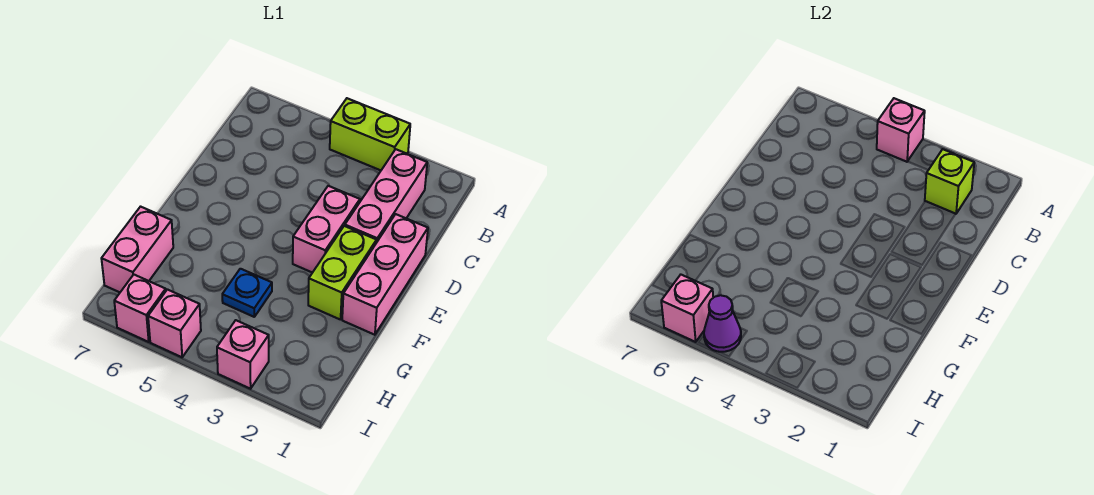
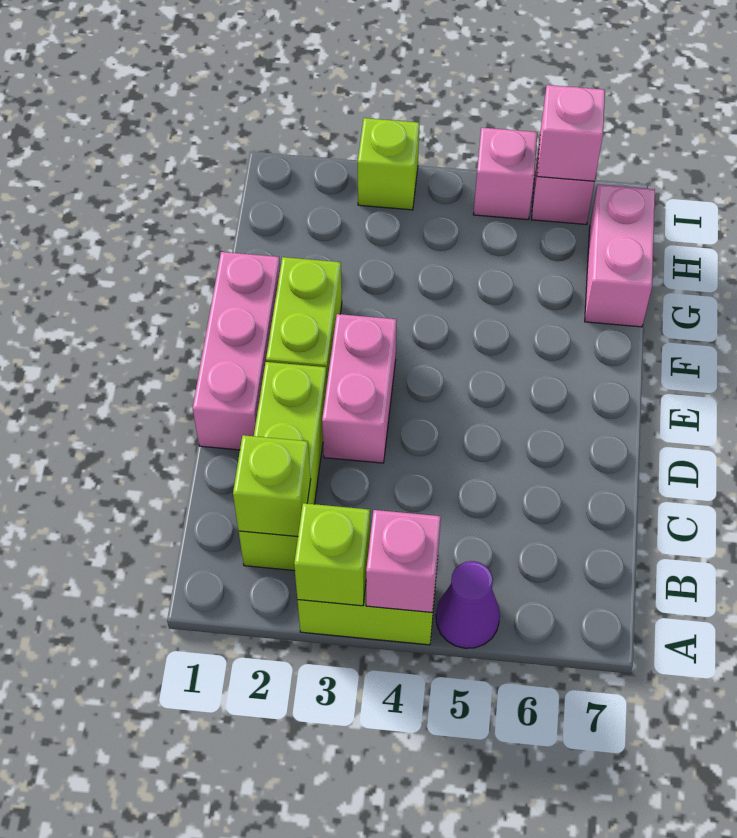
none -> lime brick A3 level 2
pink brick B2:D2 level 1 -> lime brick B2:D2 level 1
blue plate G4 level 1 -> none
pink brick I3 level 1 -> lime brick I3 level 1
purple cone I5 level 2 -> purple cone A5 level 1

